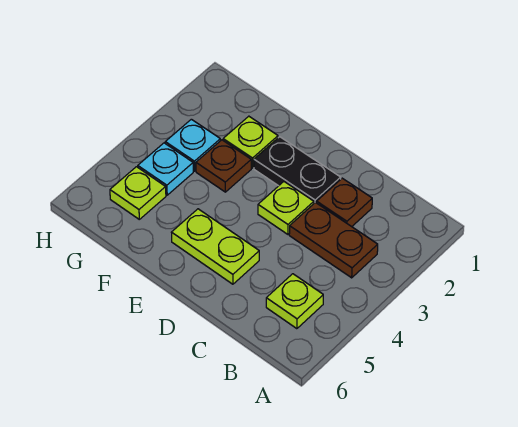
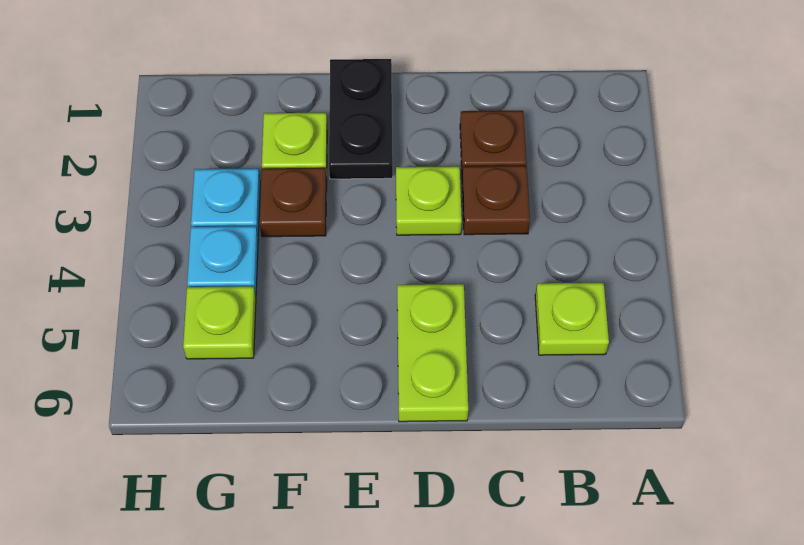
brown plate B3:C3 level 1 -> brown plate C3 level 1
black plate D2:E2 level 1 -> black plate E1:E2 level 1
lime plate D5:E5 level 1 -> lime plate D5:D6 level 1

